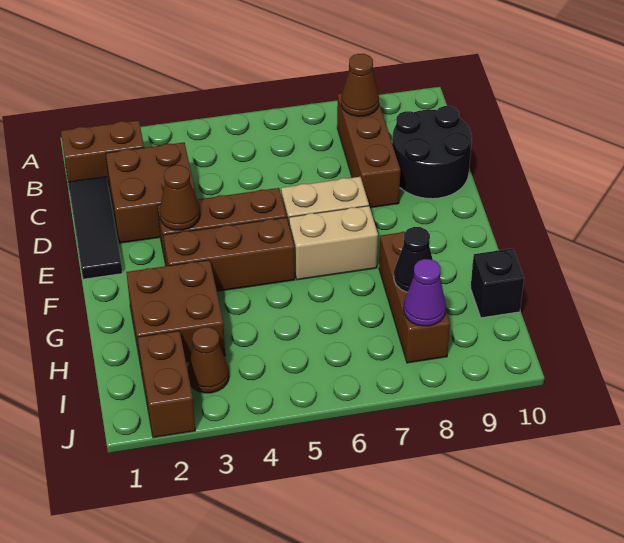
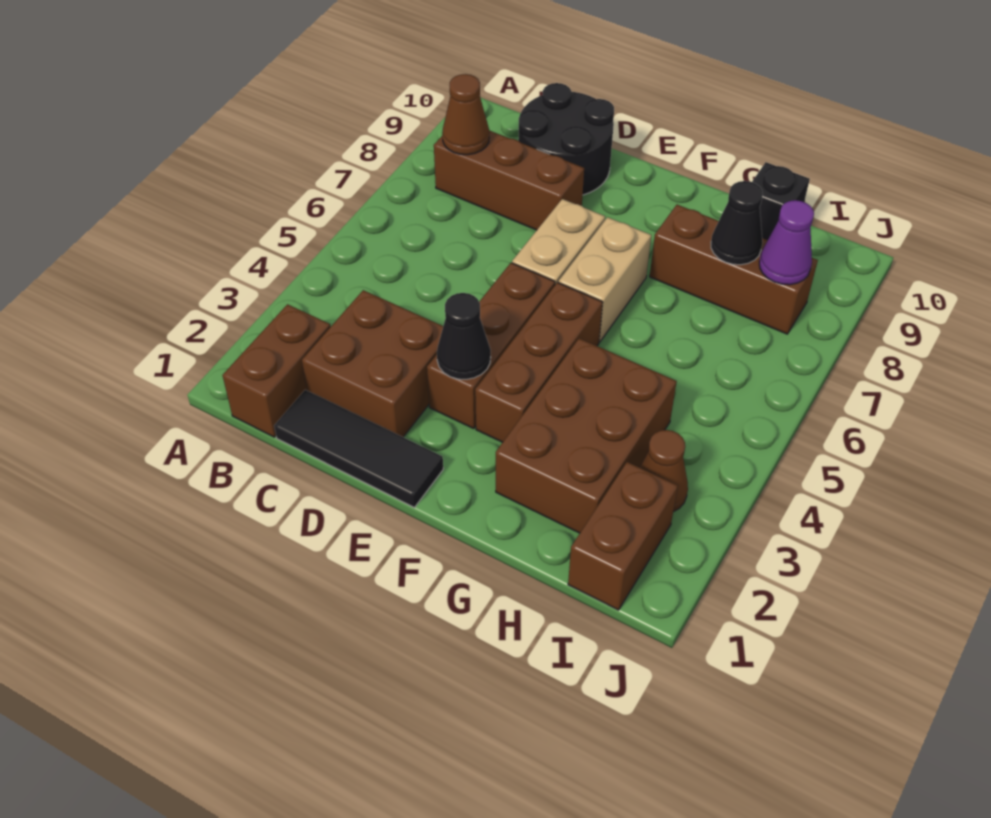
brown cone E3 level 2 -> black cone E3 level 2
brown brick G2:H3 level 1 -> brown brick G2:H4 level 1
brown brick I2:J2 level 1 -> brown brick I1:I2 level 1

